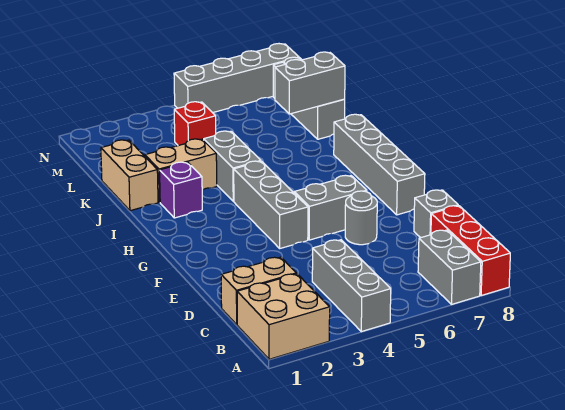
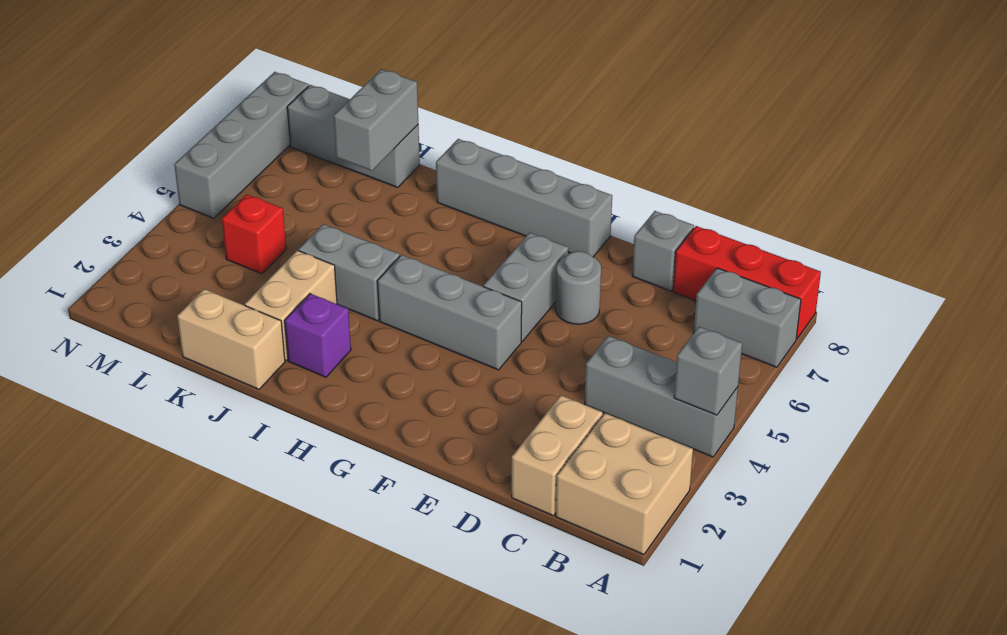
none -> grey brick A4 level 2

